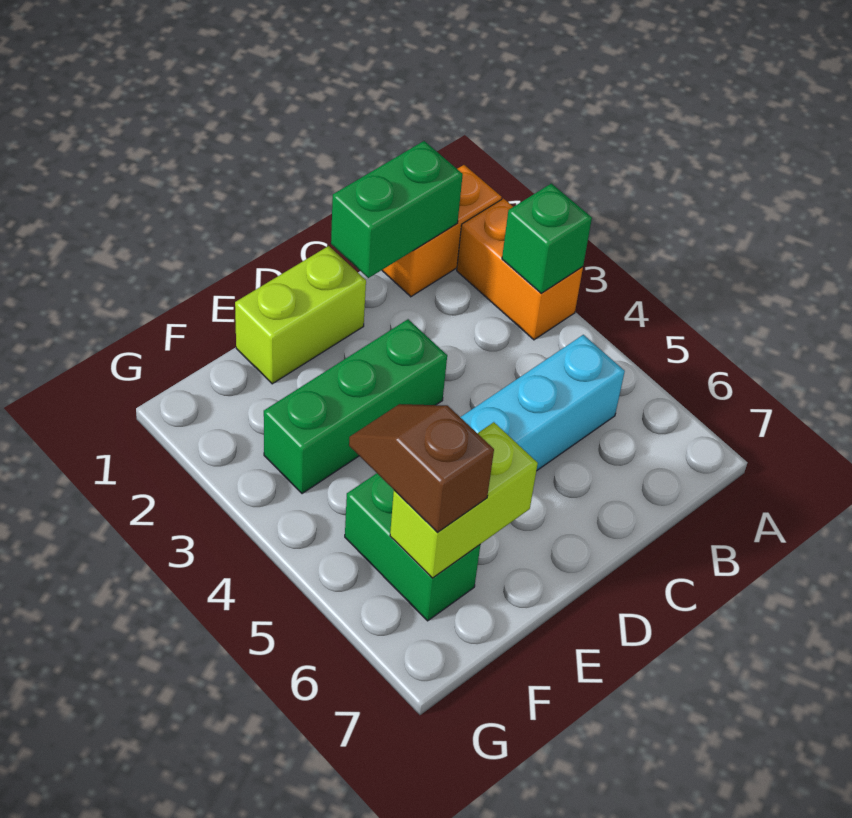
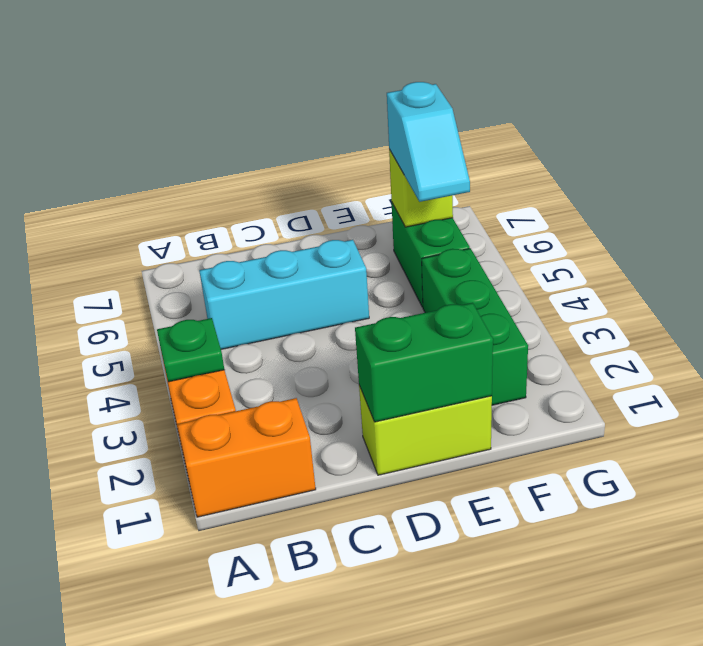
green brick A3 level 2 -> green plate A3 level 2
green brick B1:C1 level 2 -> green brick D1:E1 level 2
green brick D3:F3 level 1 -> green brick F2:F4 level 1
lime brick E6:F6 level 2 -> lime brick F6 level 2
brown slope F5:F6 level 3 top 6 -> cyan slope F5:F6 level 3 top 6

